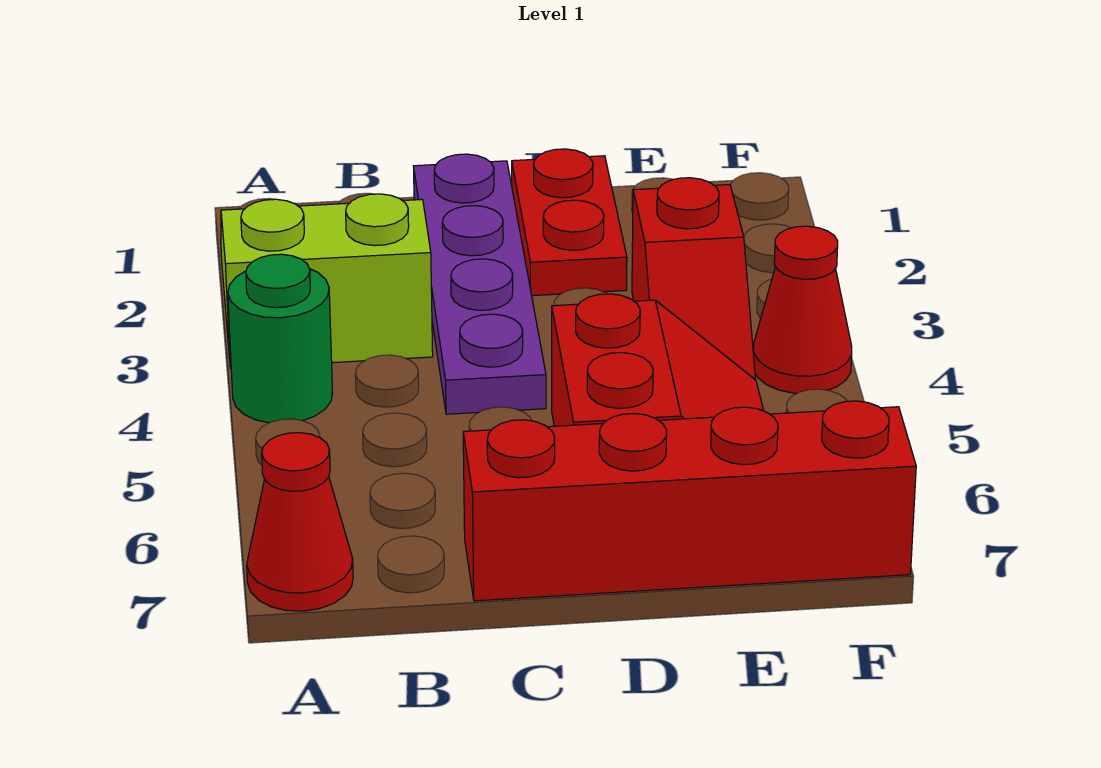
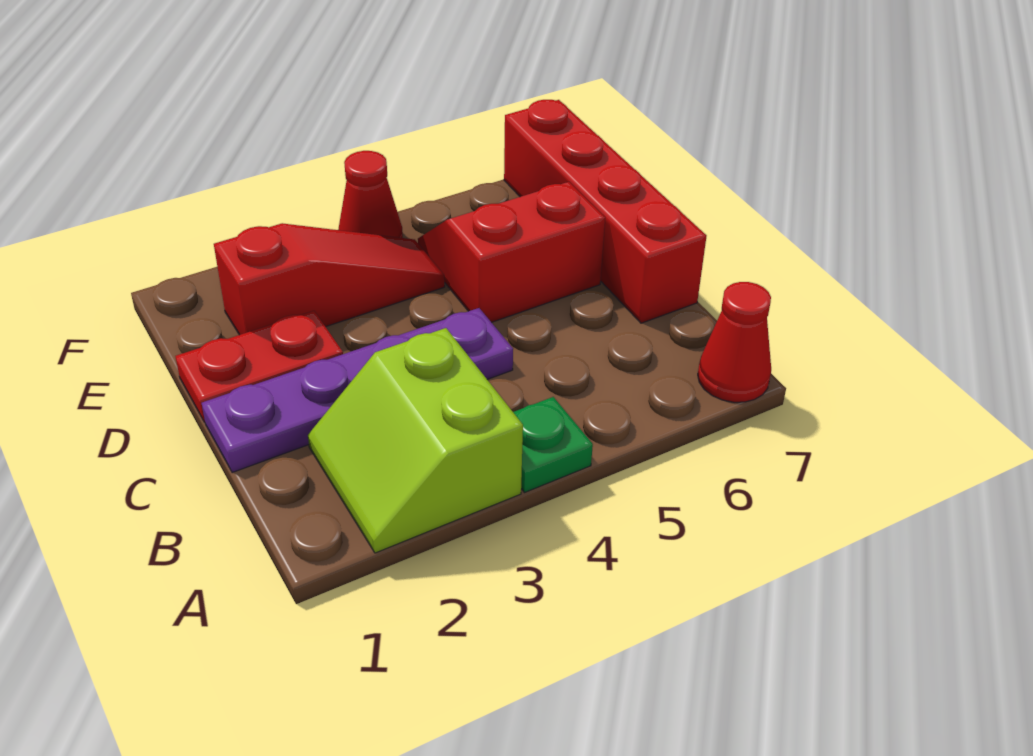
green round brick A4 level 1 -> green plate A4 level 1
red slope E3:E4 level 1 top 3 -> red slope E2:E4 level 1 top 2

